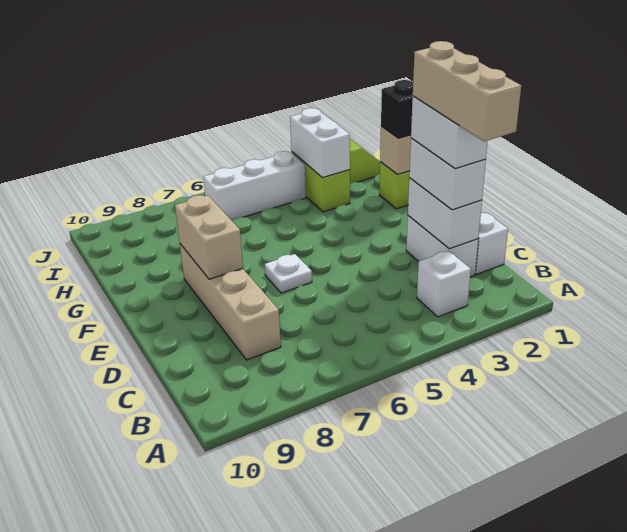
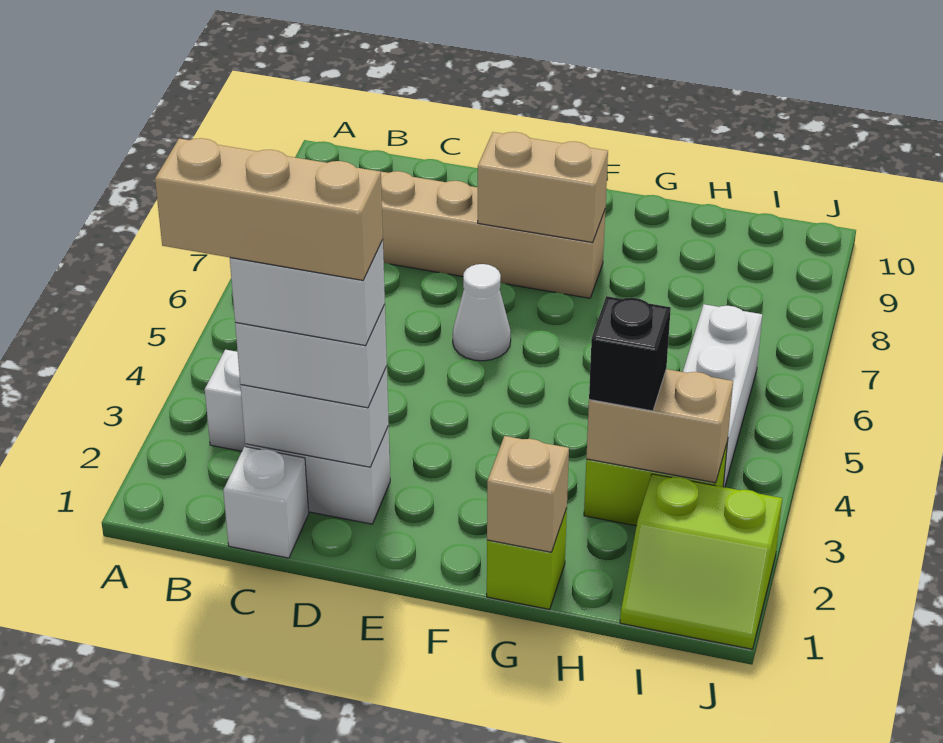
white plate E6 level 1 -> white cone E6 level 1
black brick G1 level 3 -> black brick H3 level 3
white brick H3:I3 level 2 -> tan brick H3:I3 level 2

